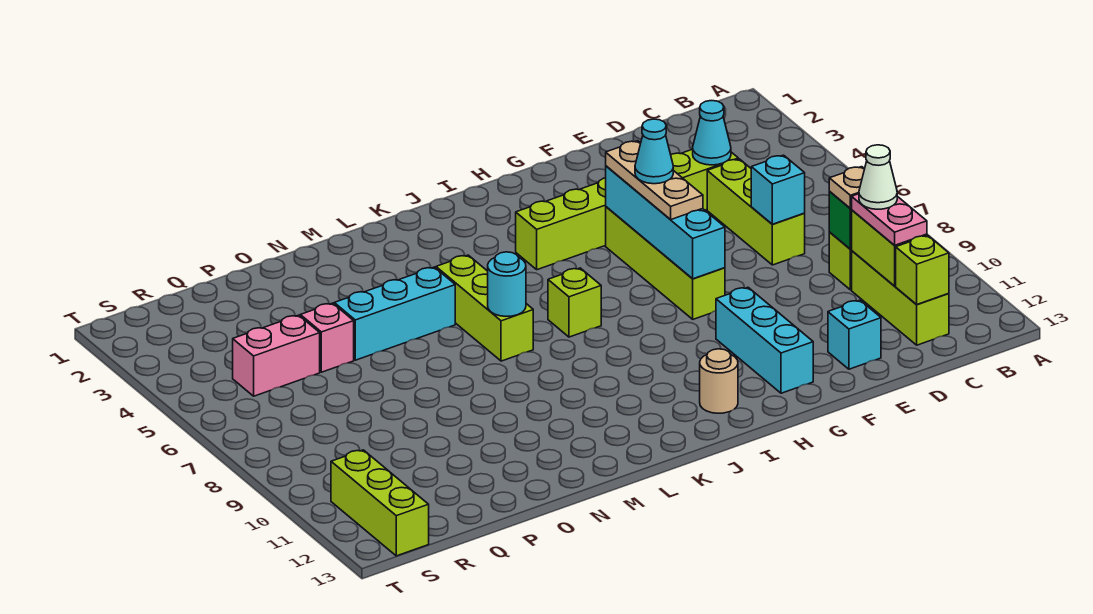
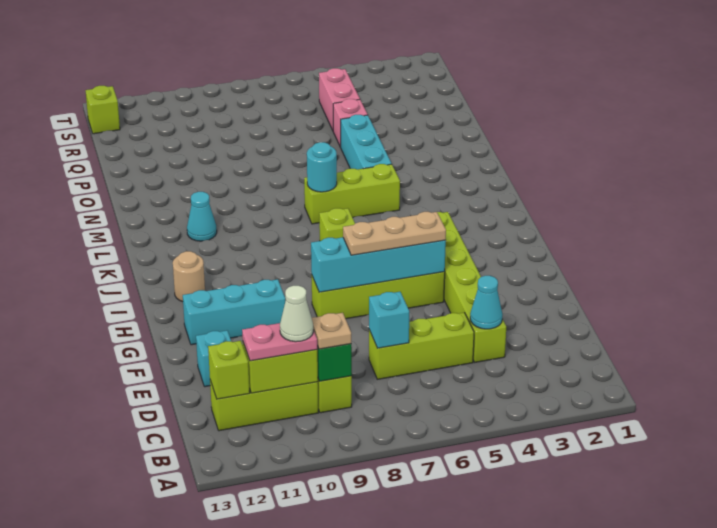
cyan cone G6 level 4 -> cyan cone L11 level 1
lime brick S11:S13 level 1 -> lime brick S13 level 1

